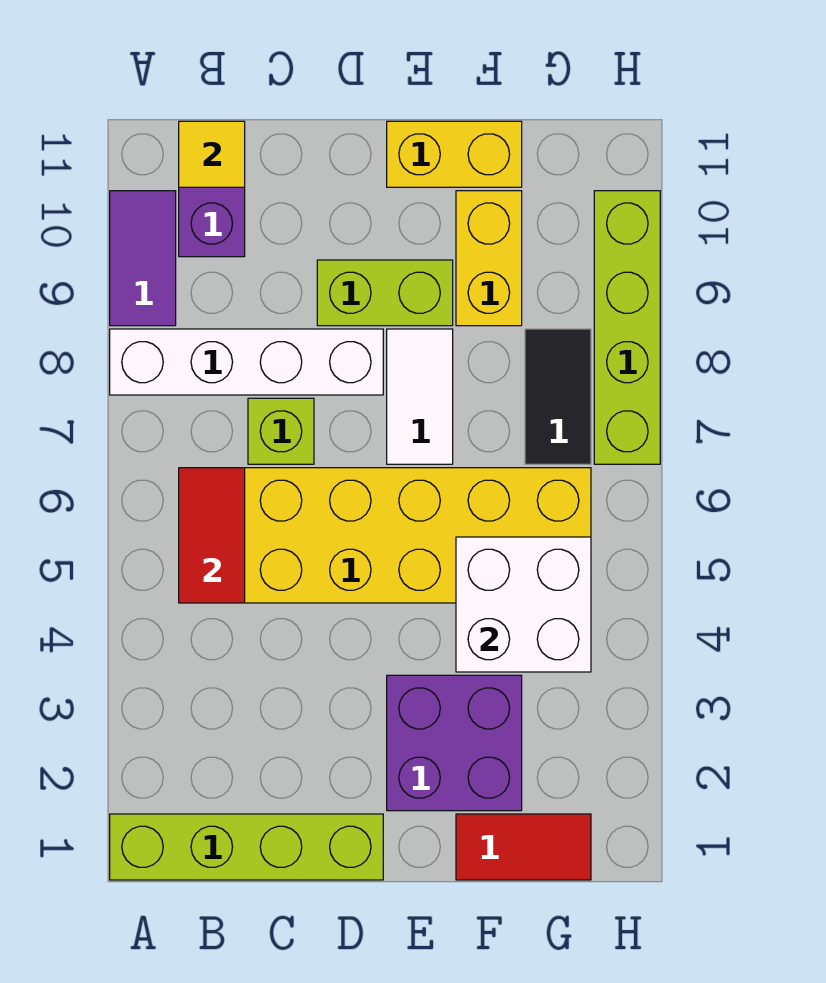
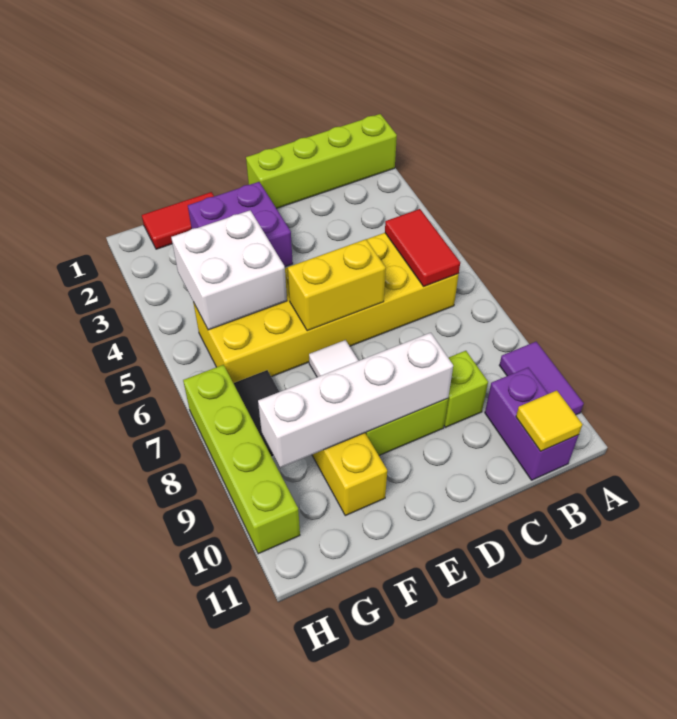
white brick A8:D8 level 1 -> white brick D9:G9 level 2
lime brick C7 level 1 -> lime brick C9 level 1
yellow brick E11:F11 level 1 -> yellow brick D6:E6 level 2

